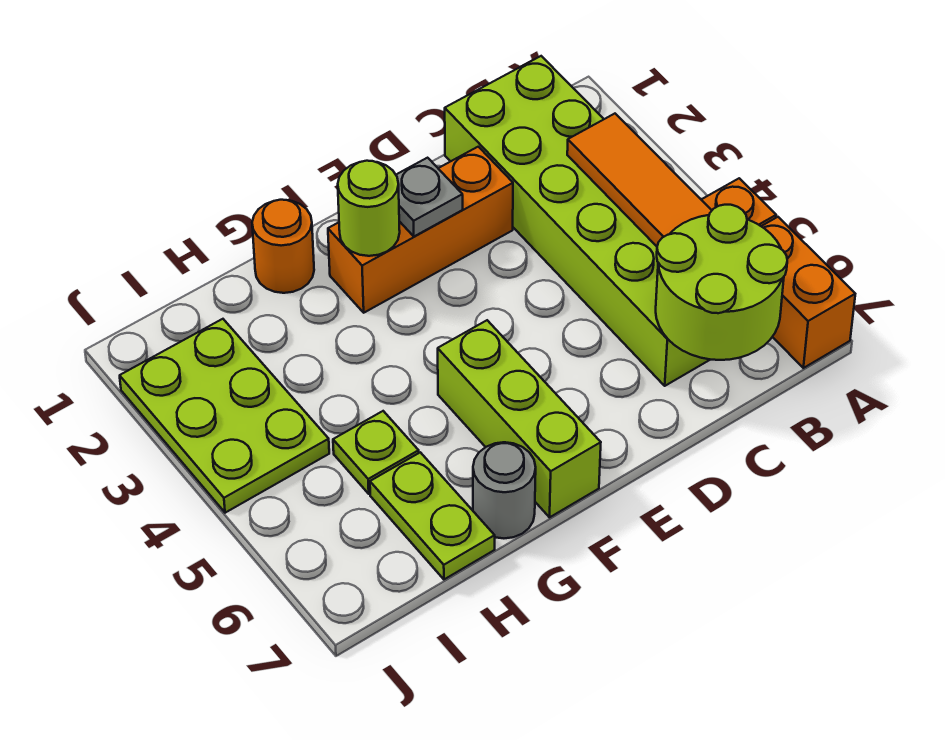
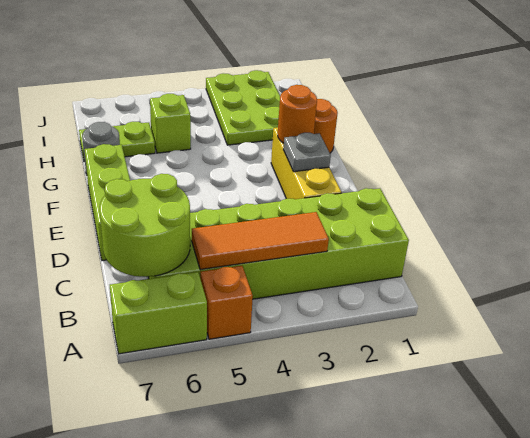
orange brick A6:A7 level 1 -> lime brick A6:A7 level 1
orange brick D2:F2 level 1 -> yellow brick D2:F2 level 1
lime round brick F2 level 2 -> orange round brick F2 level 2
lime brick F5:F7 level 1 -> lime brick D7:F7 level 1
lime plate H5 level 1 -> lime brick H5 level 1
lime plate I2:J4 level 1 -> lime plate H2:J3 level 1

